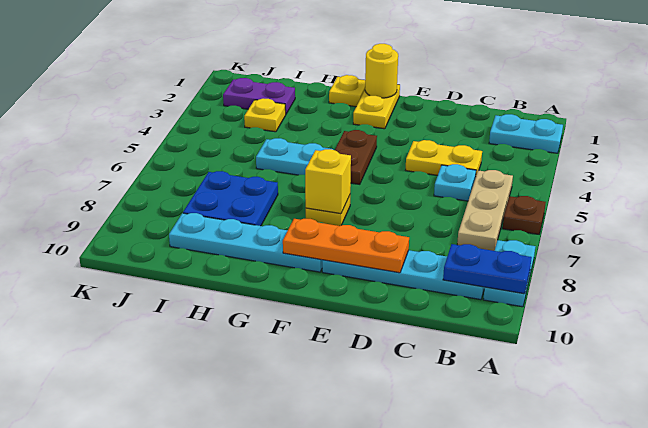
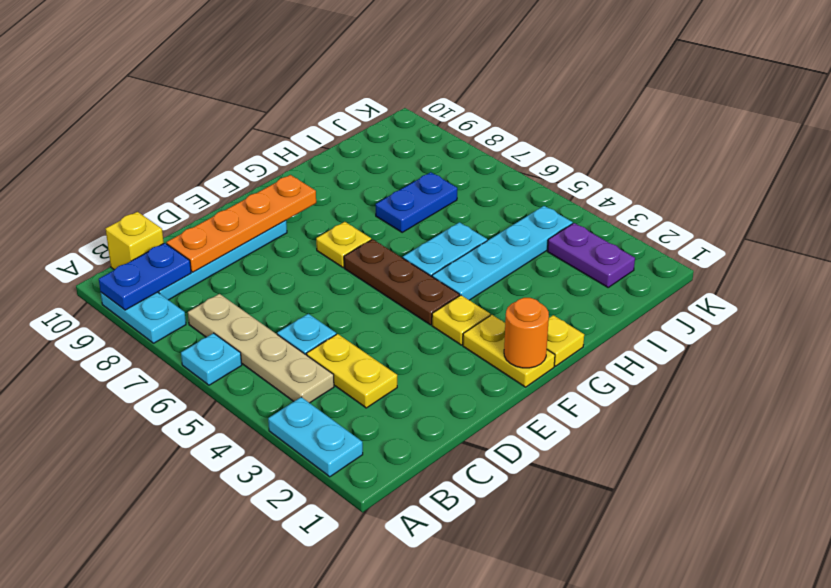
cyan plate A2:B2 level 1 -> cyan plate A2:A3 level 1
brown plate A6 level 1 -> cyan plate A6 level 1
tan plate B5:B7 level 1 -> tan plate B4:B7 level 1
yellow plate C4:D4 level 1 -> yellow plate C3:C4 level 1
orange plate D9:F9 level 2 -> orange plate C9:F9 level 2
yellow round brick F1 level 2 -> orange round brick F1 level 2
brown plate F4:F5 level 1 -> brown plate F4:F6 level 1
yellow brick F7 level 2 -> yellow brick B10 level 1
cyan plate F9:I9 level 1 -> cyan plate G4:J4 level 1
blue plate H7:I8 level 1 -> blue plate H7:I7 level 1
purple plate I2:J2 level 1 -> purple plate J2:J3 level 1
yellow plate I3 level 1 -> yellow plate F3 level 1

